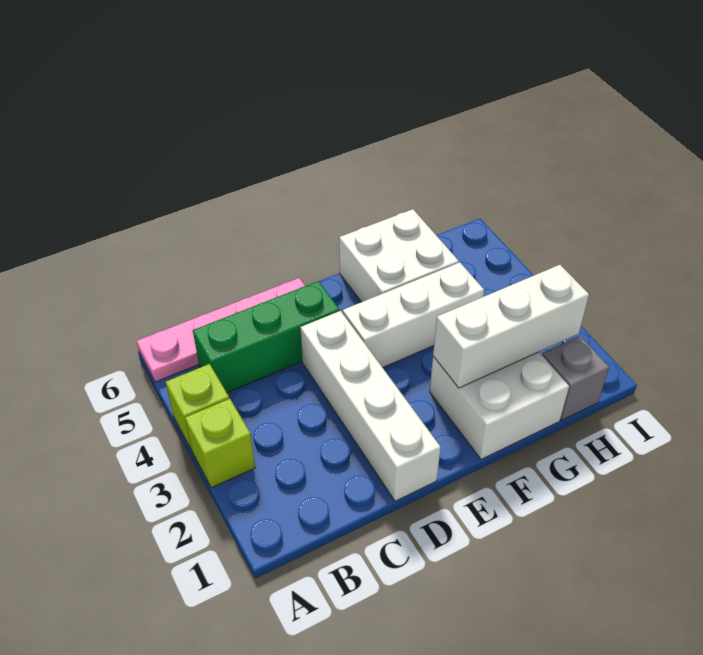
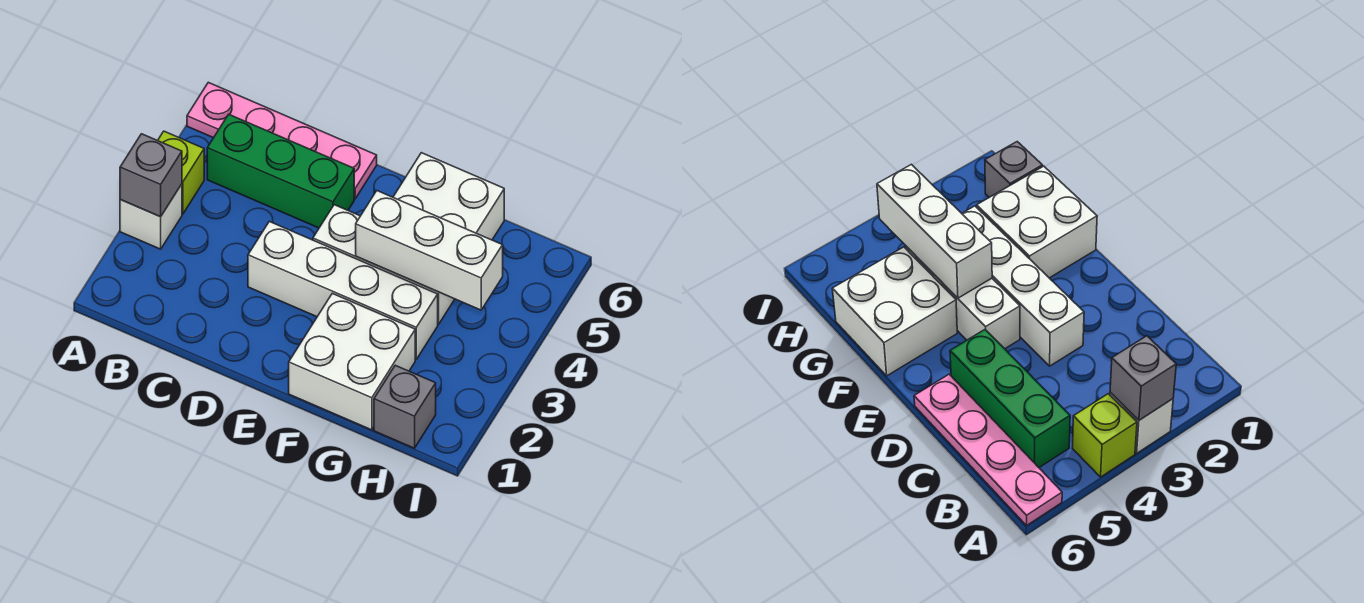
lime brick A3 level 1 -> white brick A3 level 1
none -> grey brick A3 level 2
white brick D1:D4 level 1 -> white brick D3:G3 level 1
white brick F2:H2 level 2 -> white brick F4:H4 level 2

